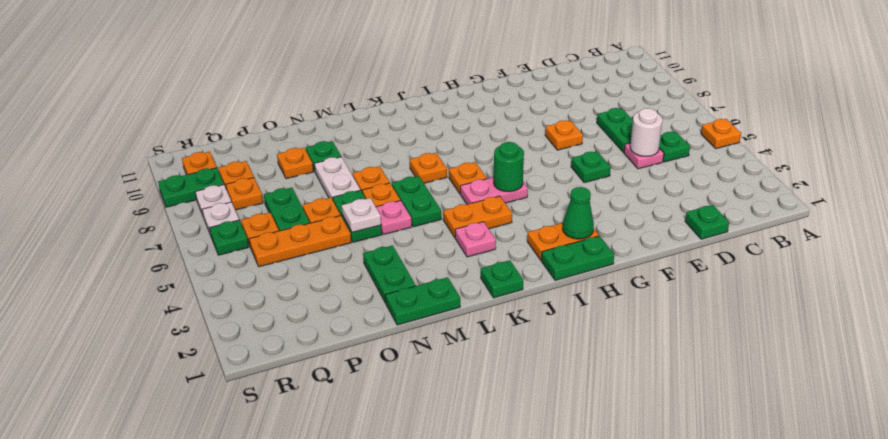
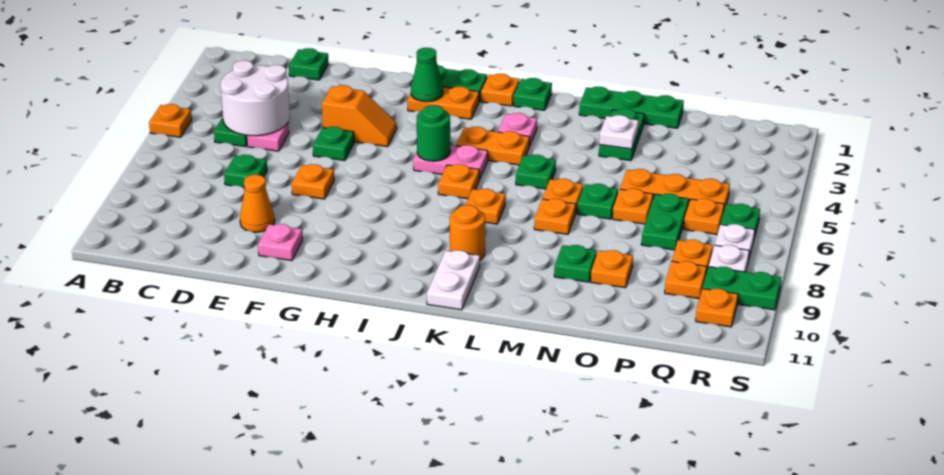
white round brick D5 level 2 -> white round brick C4:D5 level 2
green plate D6:D7 level 1 -> green plate D7 level 1
none -> orange cone E9 level 1
none -> orange slope F4:G4 level 1 top F
none -> orange plate J1 level 1
none -> orange round brick K9 level 1
green plate L5:L6 level 1 -> green plate L5 level 1
green plate M1:N1 level 1 -> green plate M1:O1 level 1
pink plate M5 level 1 -> pink plate F10 level 1
green plate N5:N6 level 1 -> green plate N6 level 1
white plate N5 level 2 -> white plate N3 level 2
white plate N7:N8 level 1 -> white plate K10:K11 level 1

